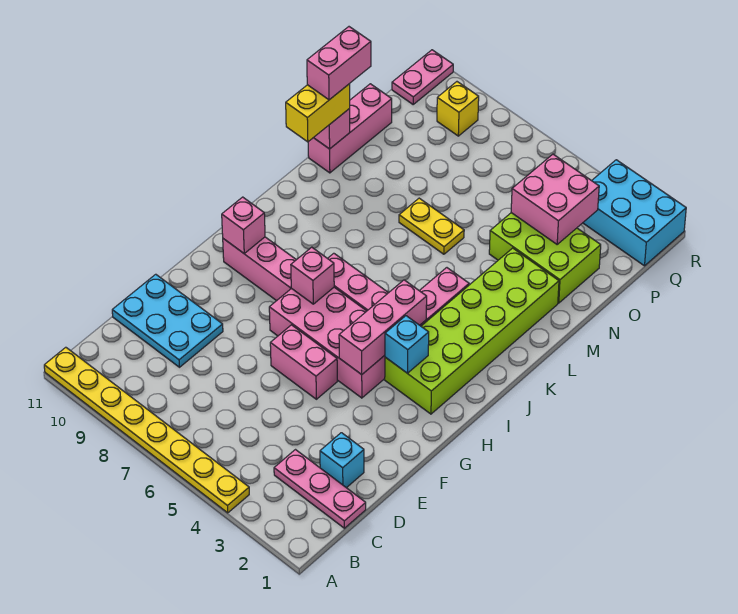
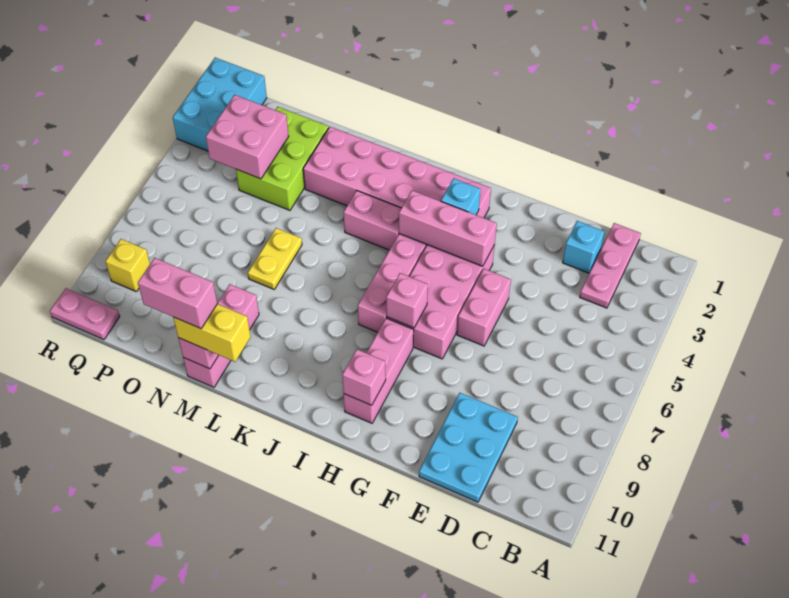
yellow plate A4:A11 level 1 -> none
lime brick H2:M3 level 1 -> pink brick H2:M3 level 1
pink brick M11:O11 level 1 -> pink brick M9:M11 level 1

